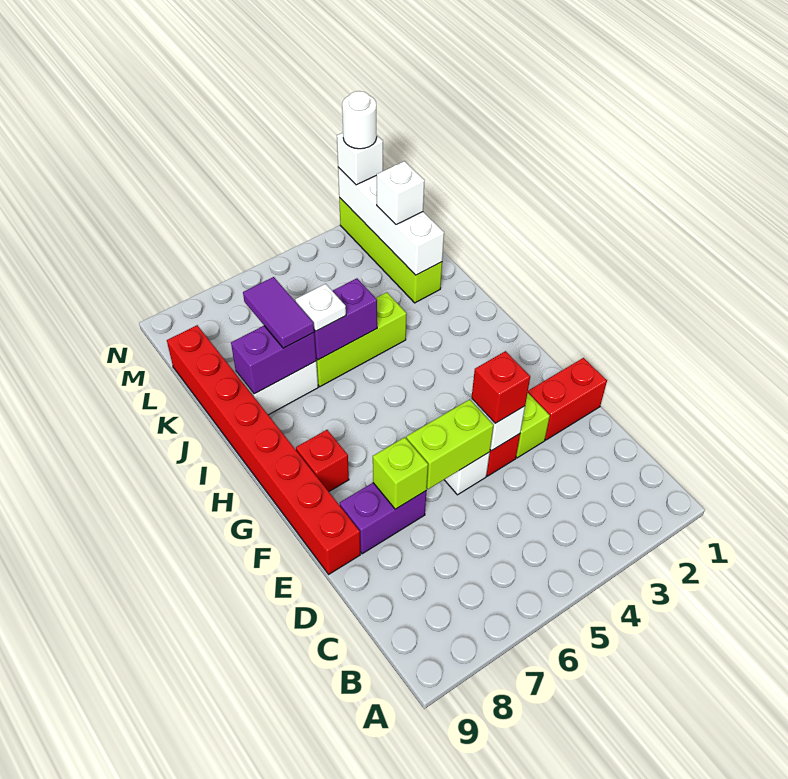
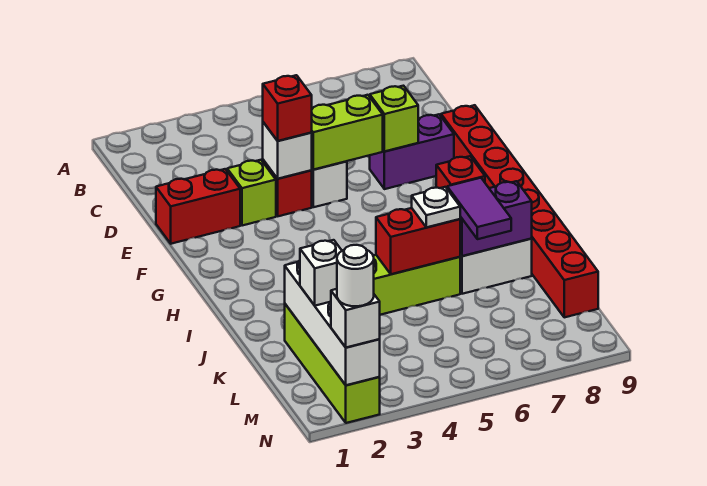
purple brick J5:J6 level 2 -> red brick J5:J6 level 2

